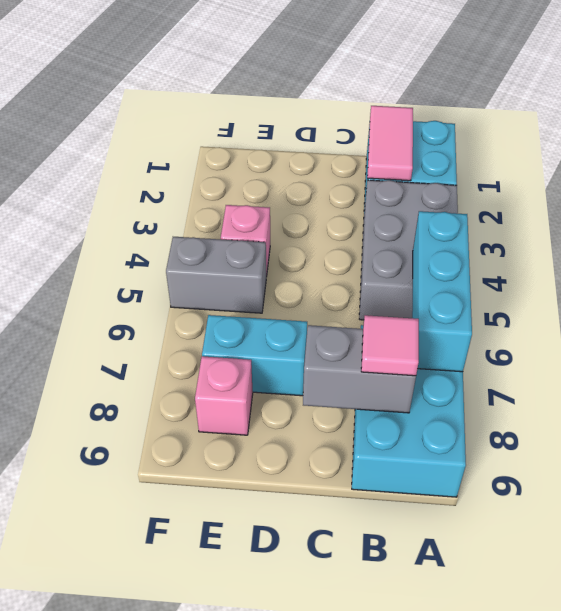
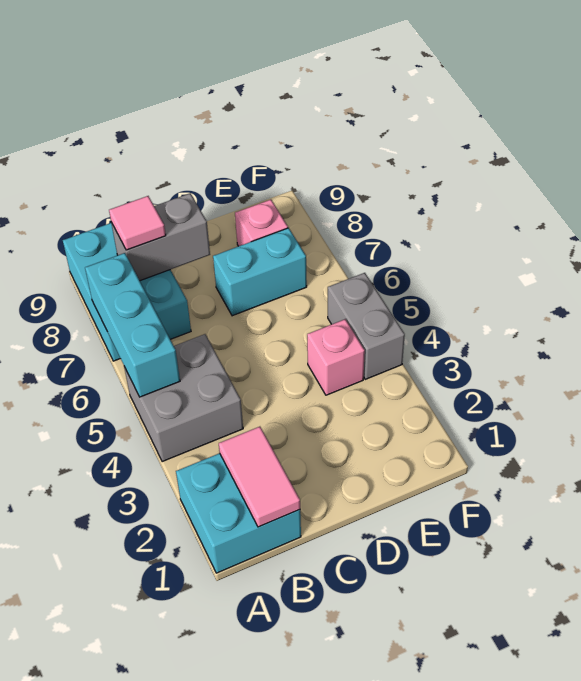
grey brick A3:B5 level 1 -> grey brick A4:B5 level 1
grey brick E5:F5 level 1 -> grey brick F4:F5 level 1

